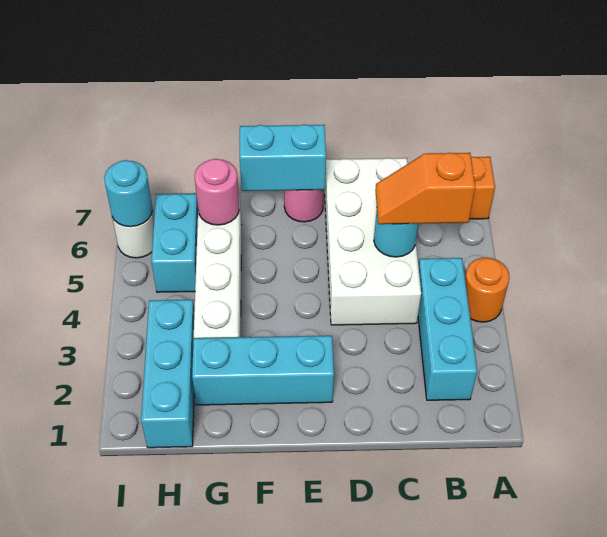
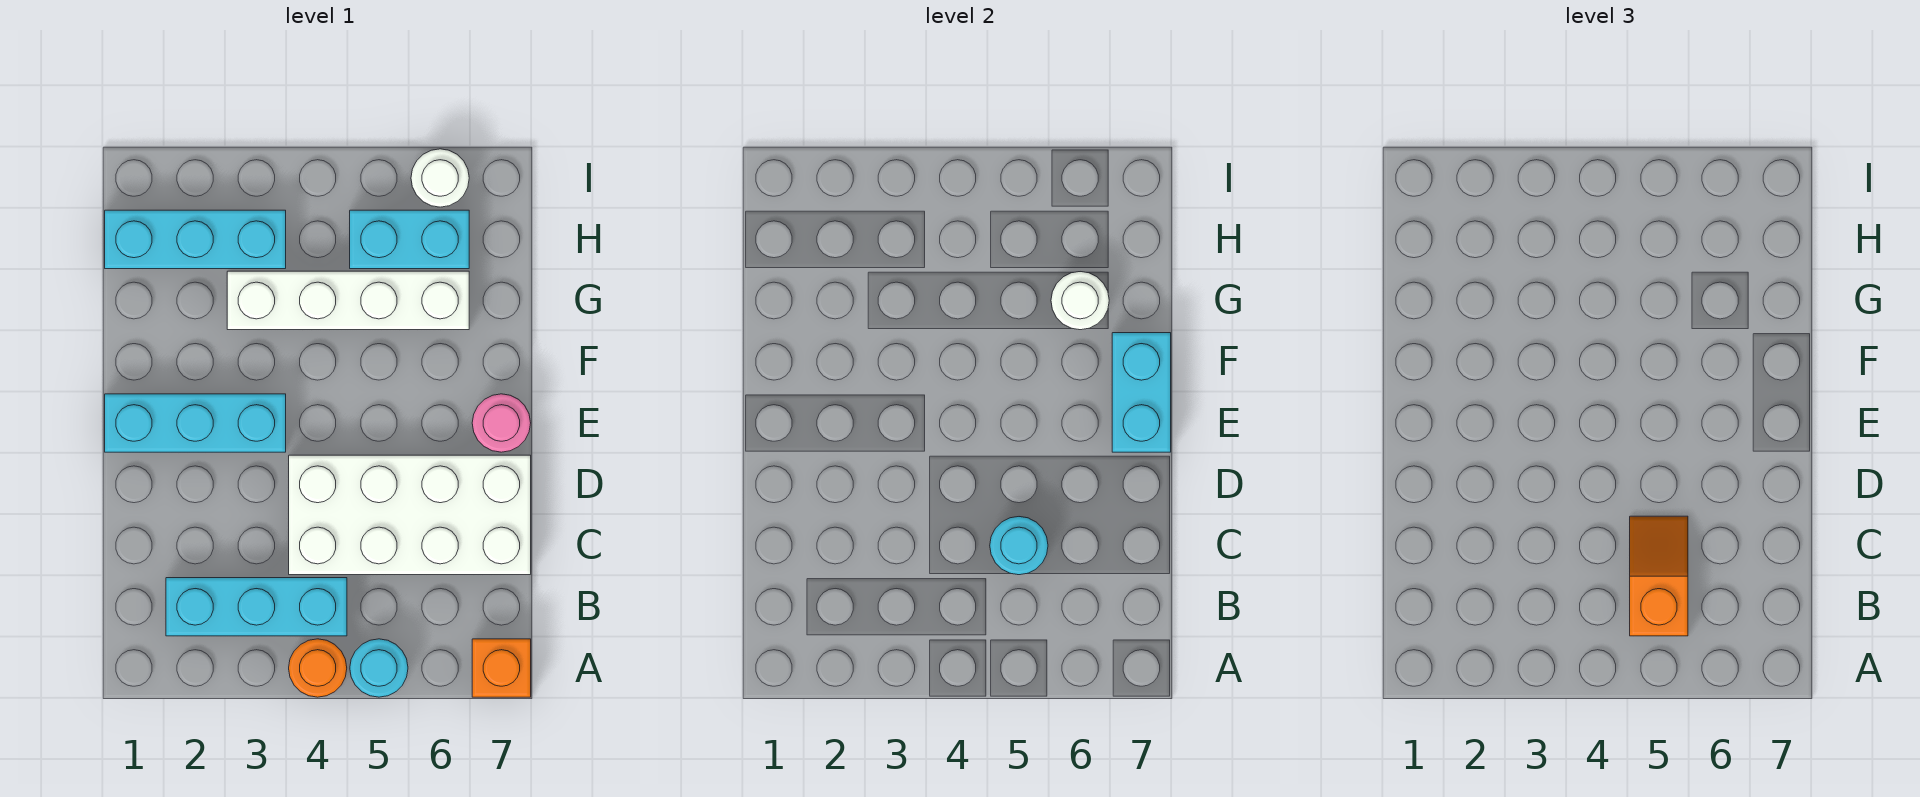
cyan brick E2:G2 level 1 -> cyan brick E1:E3 level 1
pink round brick G6 level 2 -> white round brick G6 level 2
cyan round brick I6 level 2 -> cyan round brick A5 level 1

